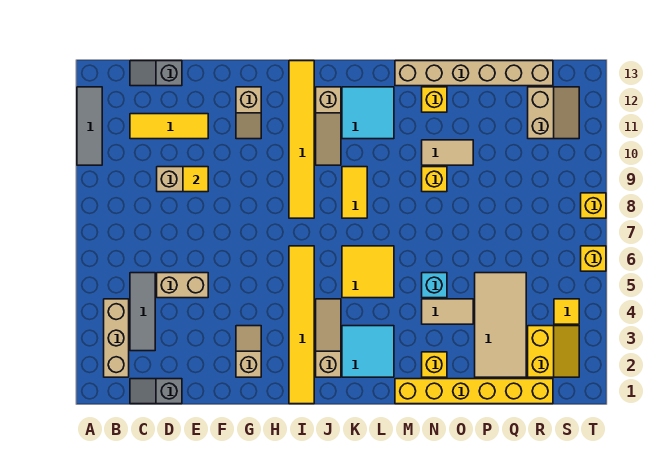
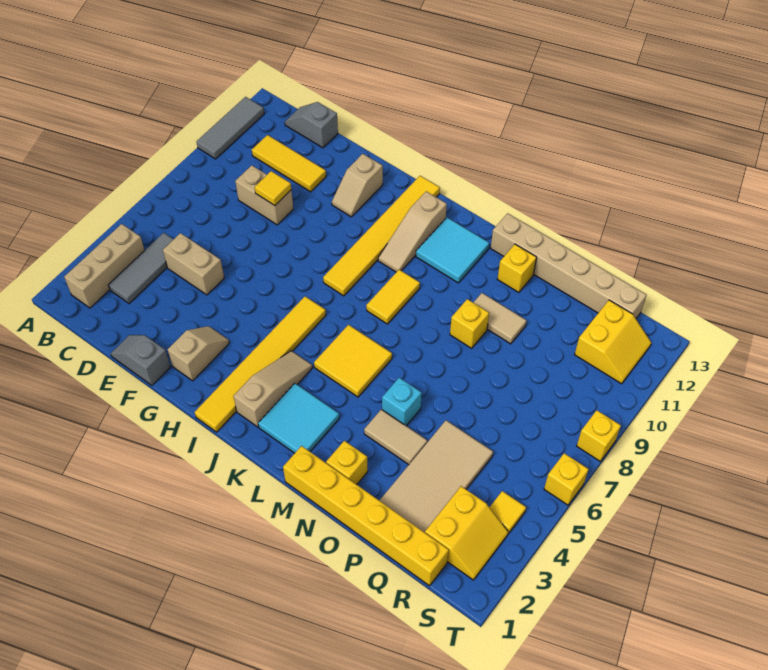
grey slope C1:D1 level 1 top D -> grey slope E1:F1 level 1 top F
tan slope R11:S12 level 1 top R -> yellow slope R11:S12 level 1 top R

